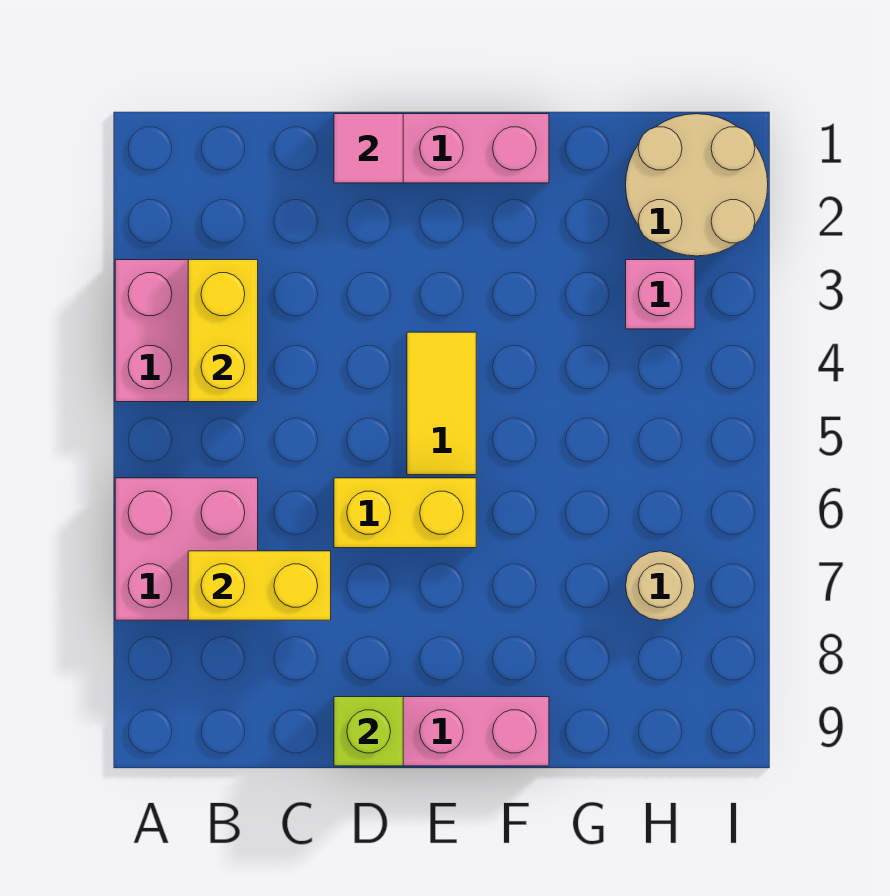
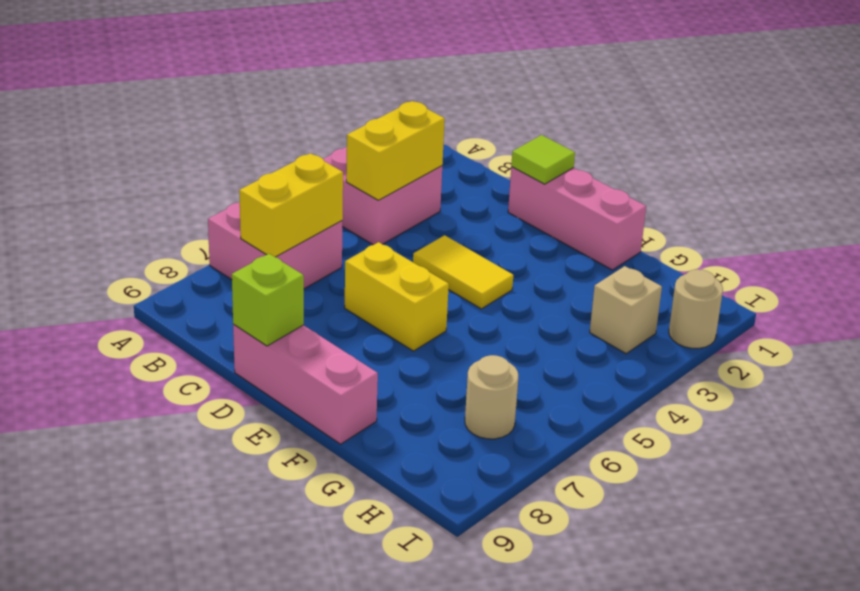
yellow brick B7:C7 level 2 -> yellow brick B6:B7 level 2
pink tile D1 level 2 -> lime tile D1 level 2
yellow tile E4:E5 level 1 -> yellow tile D4:E4 level 1
tan round brick H1:I2 level 1 -> tan round brick I2 level 1
pink brick H3 level 1 -> tan brick H3 level 1

